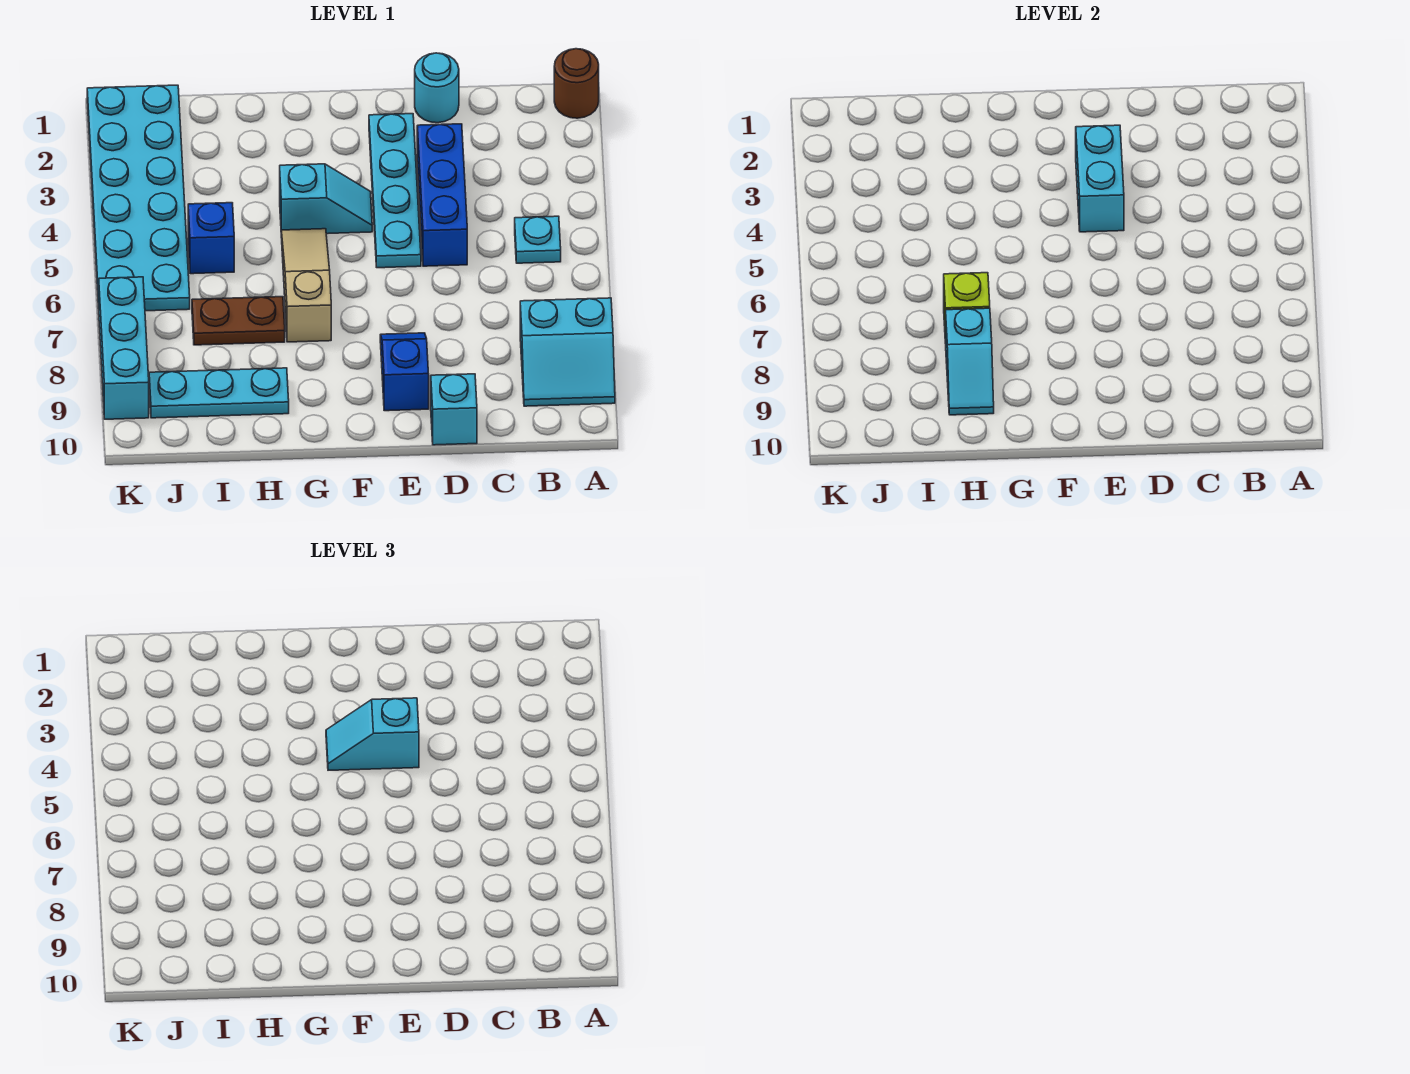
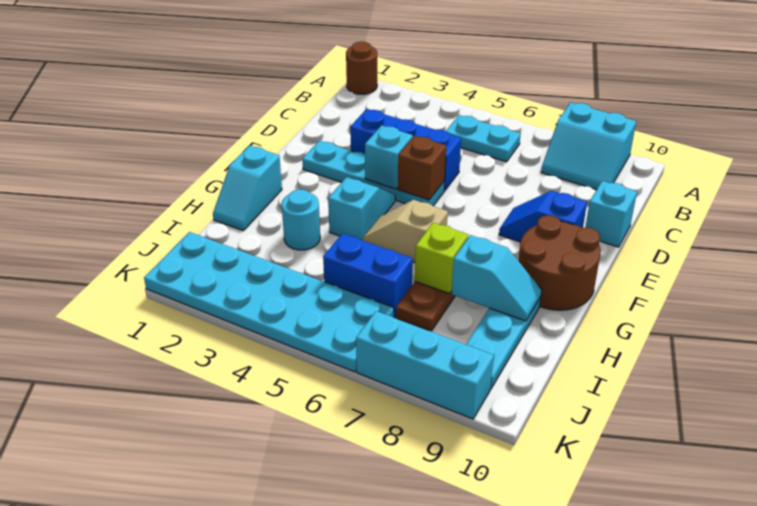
cyan slope A8:B9 level 1 top 8 -> cyan slope A8:B9 level 1 top A
cyan plate B5 level 1 -> cyan plate B5:B6 level 1
cyan round brick D1 level 1 -> cyan round brick H3 level 1
cyan brick E3:E4 level 2 -> cyan brick E4 level 2
cyan slope E4:F4 level 3 top E -> cyan slope G1:H1 level 1 top G
none -> brown brick E5 level 2
none -> brown round brick F9:G10 level 1
tan slope G5:G7 level 1 top 7 -> tan slope G5:G6 level 1 top 6
blue brick I5 level 1 -> blue brick I5:I6 level 1

